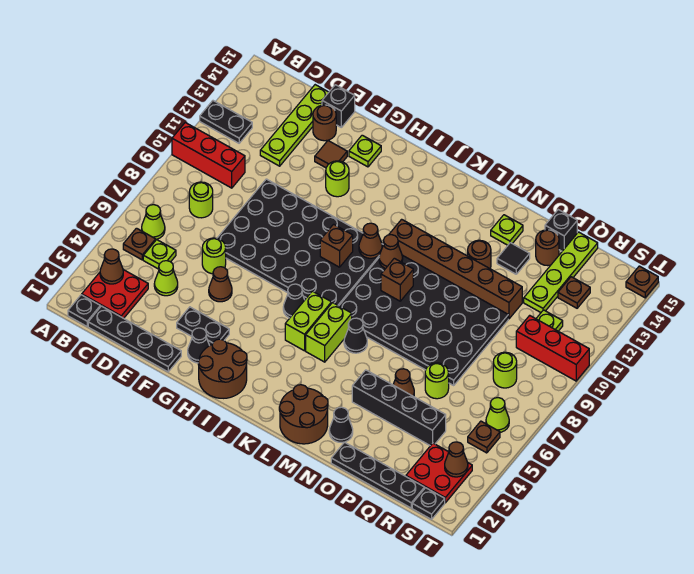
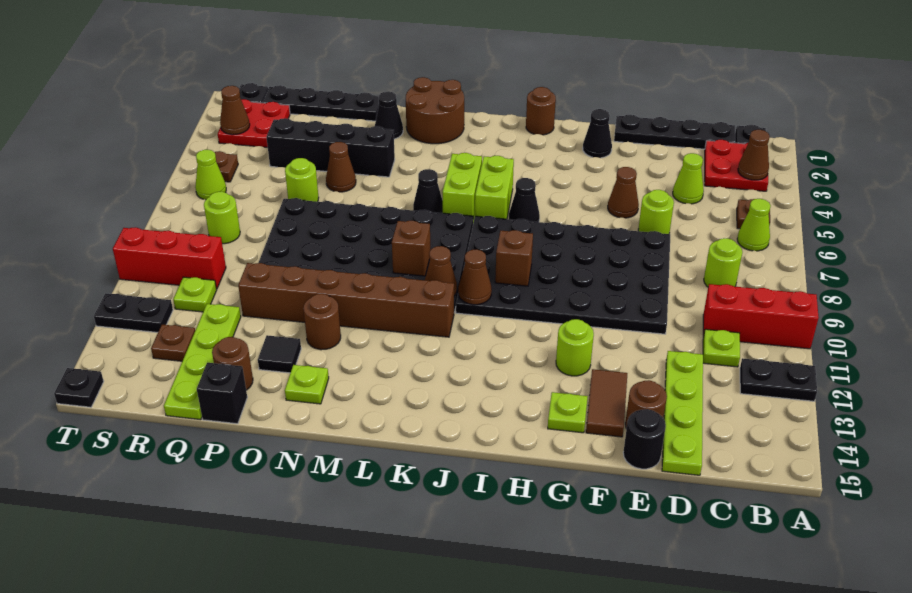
lime plate C5 level 1 -> lime plate C11 level 1
black brick E15 level 1 -> black round brick E15 level 1
black plate F3:G3 level 1 -> black plate S12:T12 level 1
brown tile F13 level 1 -> brown tile F13:F14 level 1
brown round brick H1:I2 level 1 -> brown round brick I1 level 1
brown plate T15 level 1 -> black plate T15 level 1

